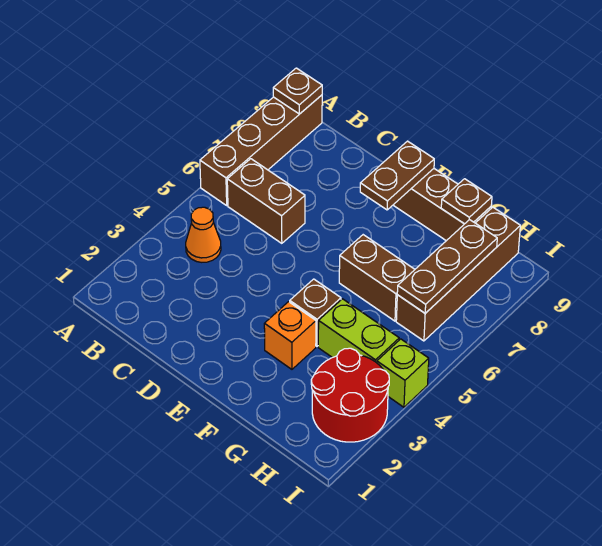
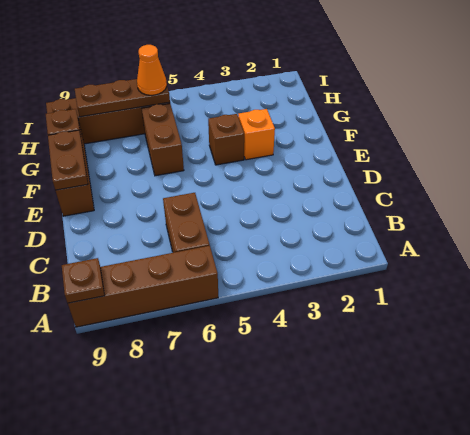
orange cone B4 level 1 -> orange cone H6 level 3
brown plate E8:E9 level 2 -> brown plate E9:F9 level 2
lime brick G4:H4 level 1 -> none
red round brick H2:I3 level 1 -> none
lime brick I4 level 1 -> none

